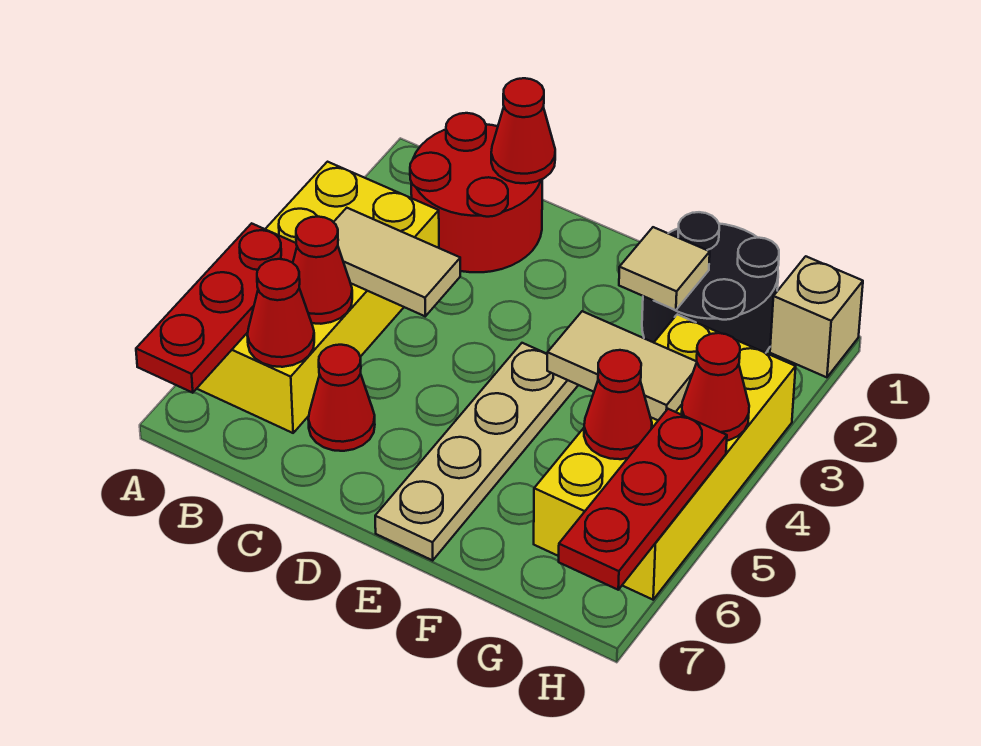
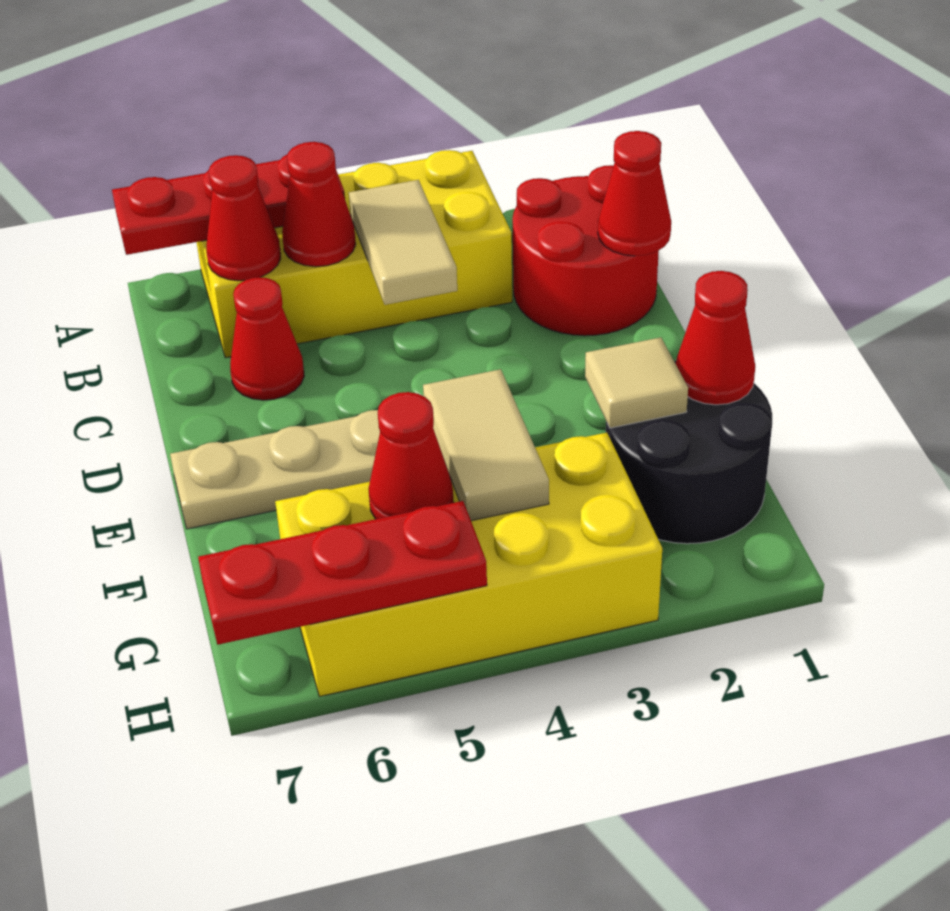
tan brick H1 level 1 -> none
red cone H4 level 2 -> red cone F1 level 2

